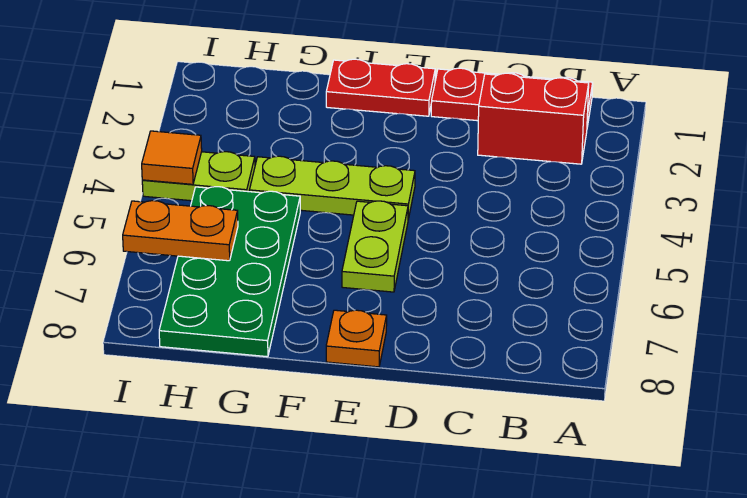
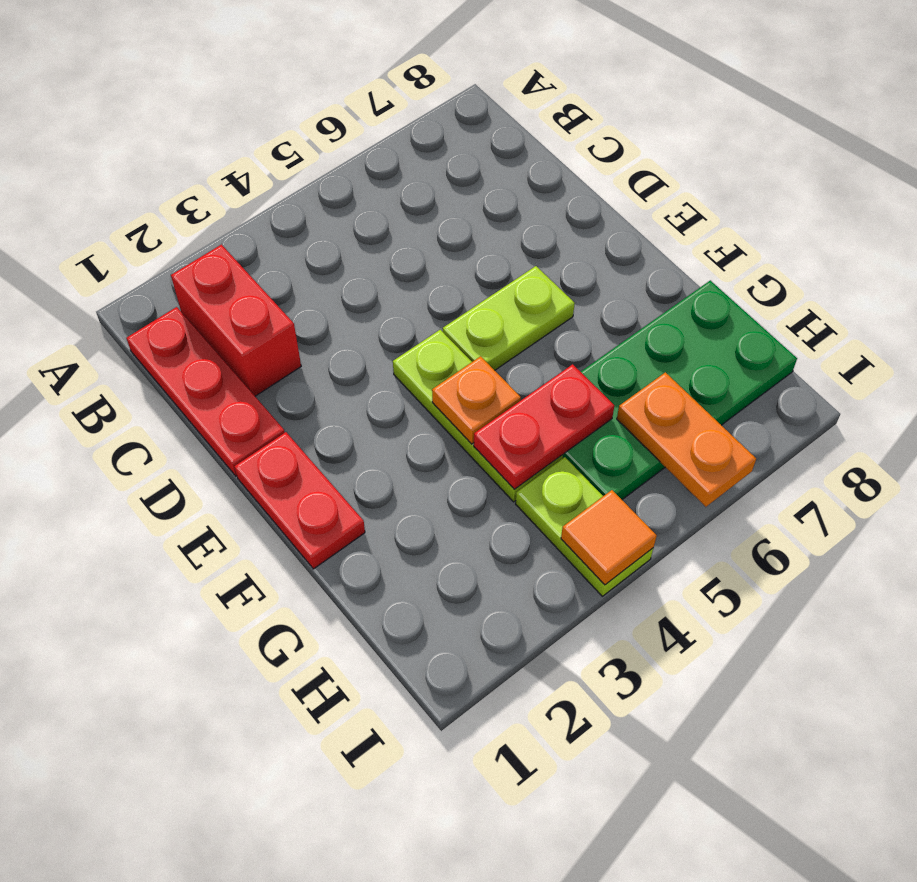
orange plate E8 level 1 -> orange plate F4 level 2
none -> red plate G4:G5 level 2

